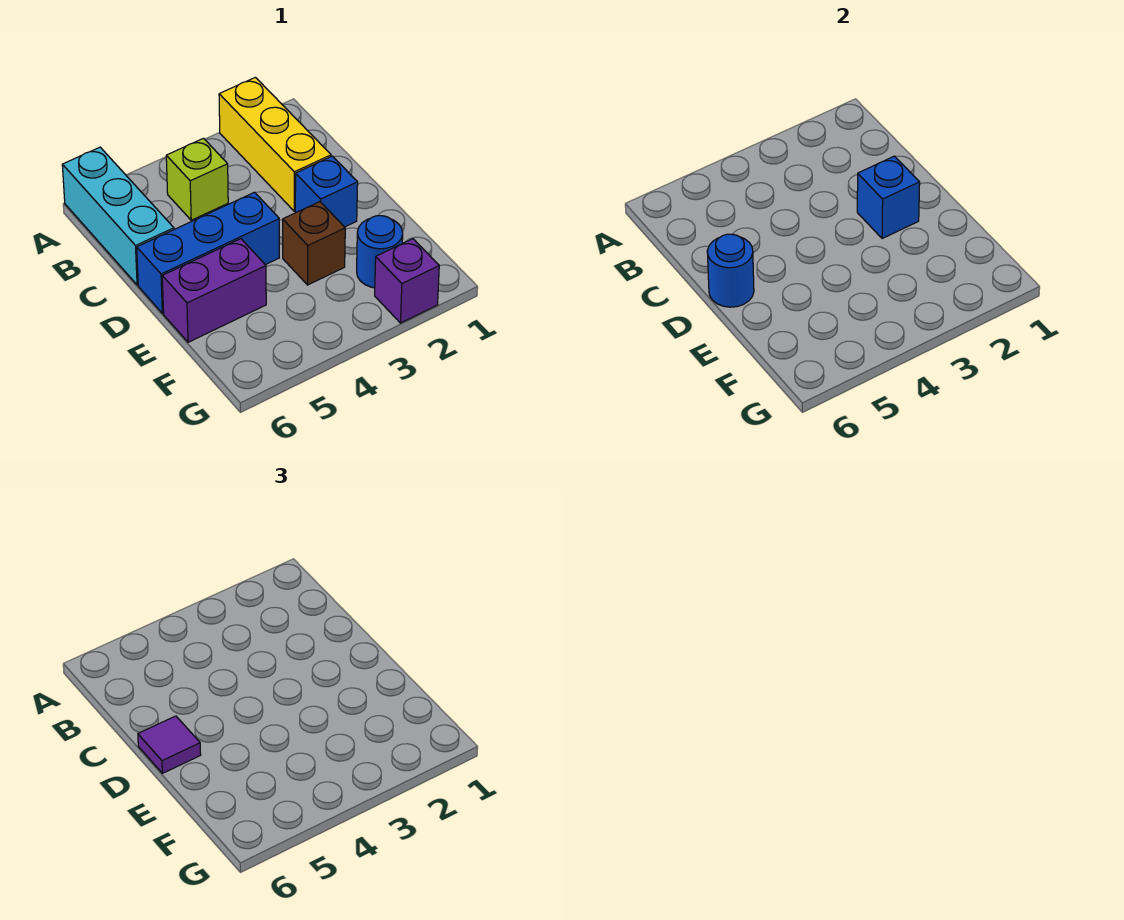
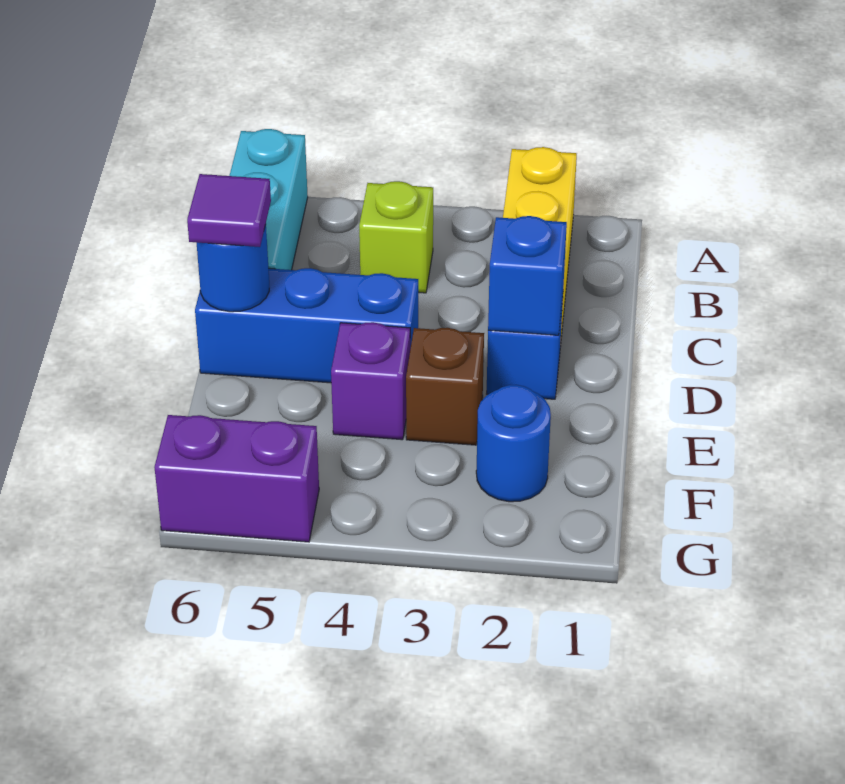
purple brick E5:E6 level 1 -> purple brick G5:G6 level 1
purple brick G2 level 1 -> purple brick E4 level 1

